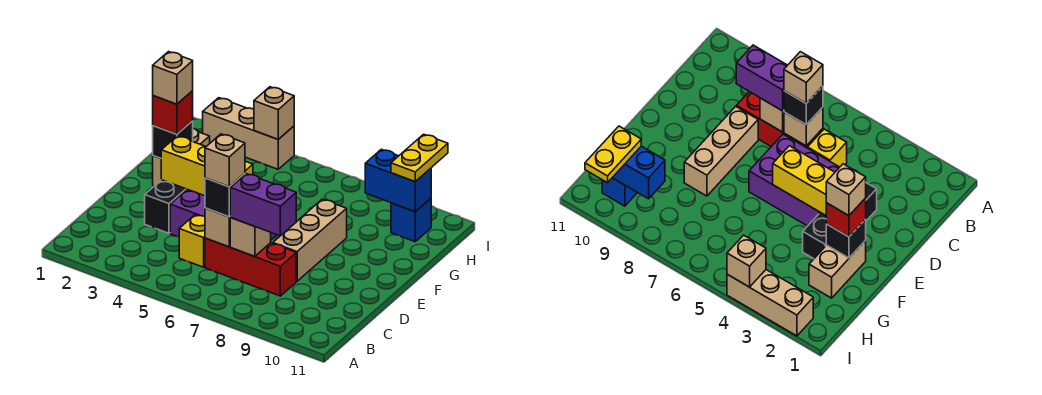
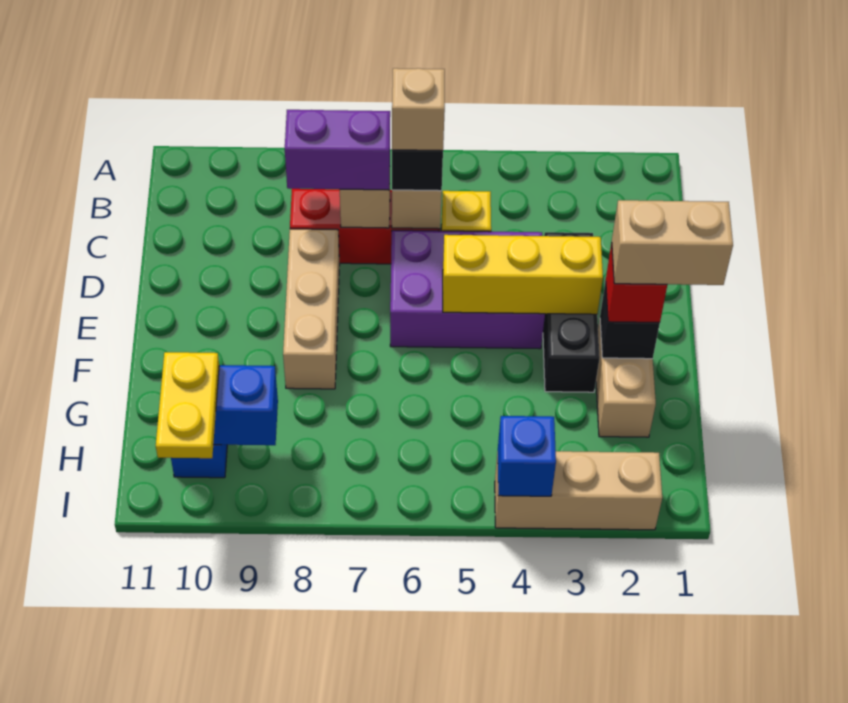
tan brick F2 level 4 -> tan brick F1:F2 level 4
tan brick I4 level 2 -> blue brick I4 level 2

